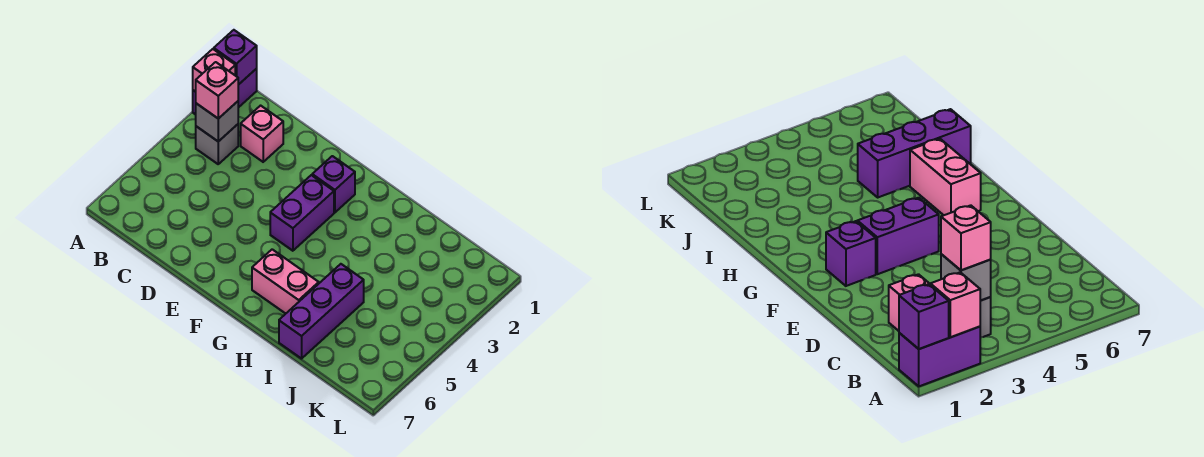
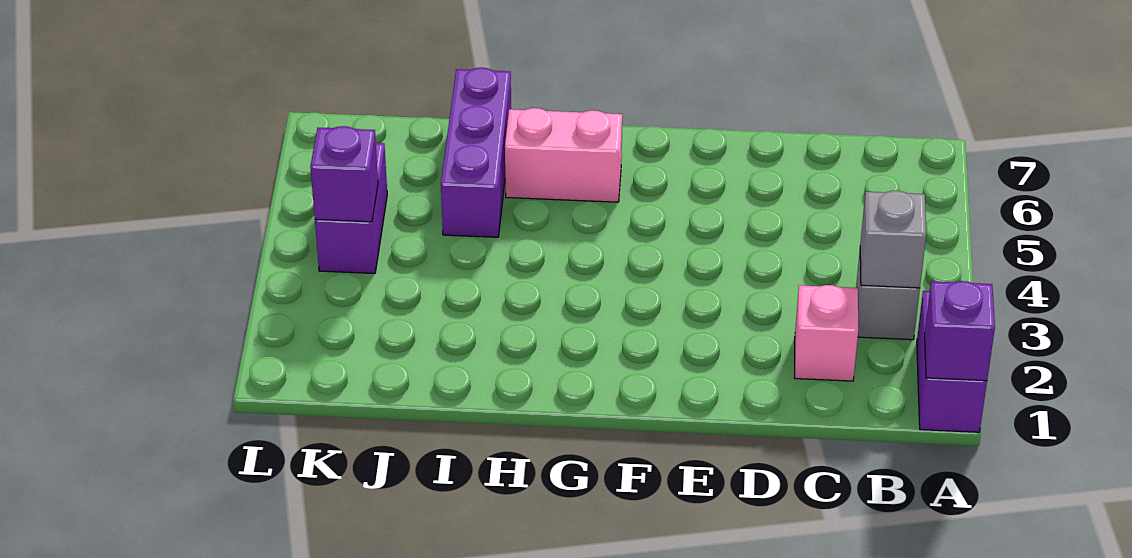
pink brick A2 level 2 -> none
pink brick B3 level 3 -> none
purple brick F2 level 1 -> purple brick K4 level 2
purple brick F3:F4 level 1 -> purple brick K4:K5 level 1

